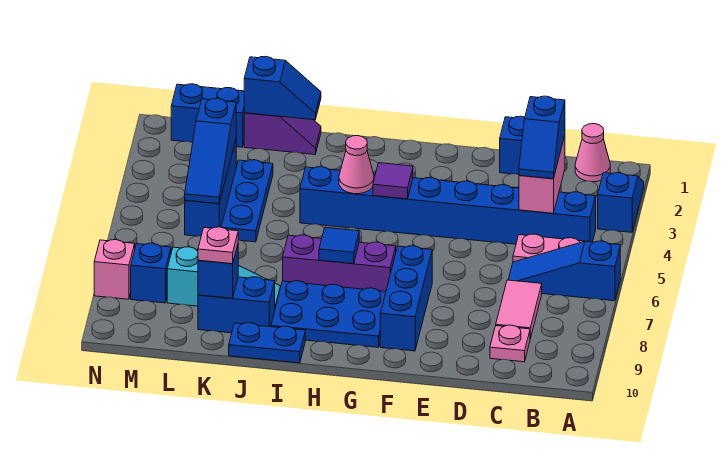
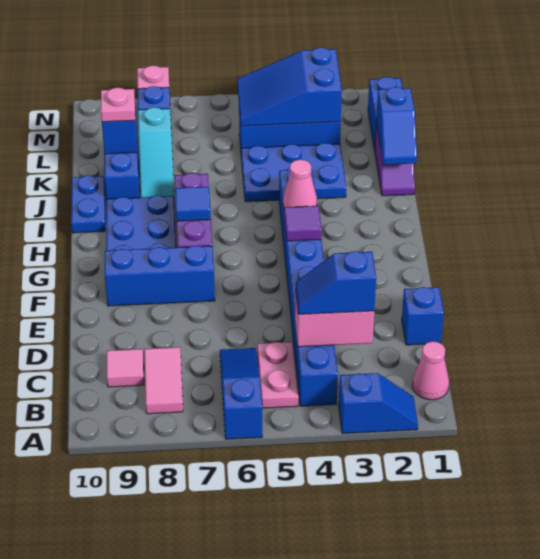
pink tile C7:C8 level 1 -> pink tile B8:C8 level 1
pink plate C9 level 1 -> pink tile C9 level 1
blue plate K3:K5 level 1 -> blue plate J3:K5 level 1
blue slope L3:L5 level 2 top 3 -> blue slope L3:M5 level 2 top 3

